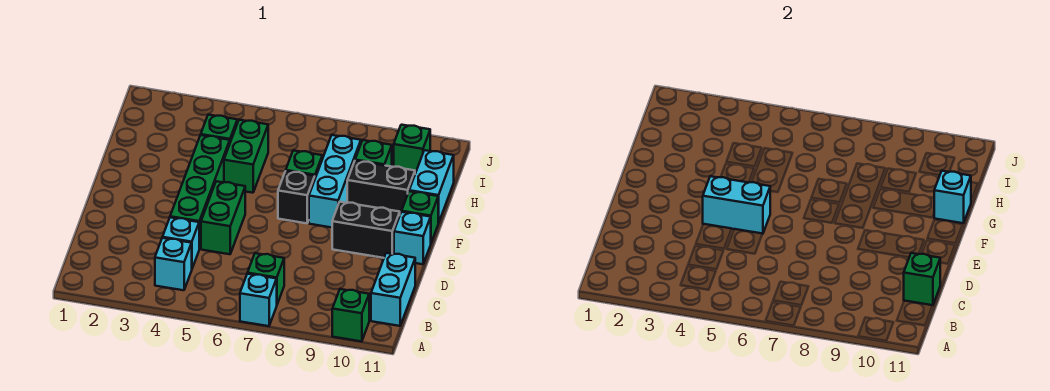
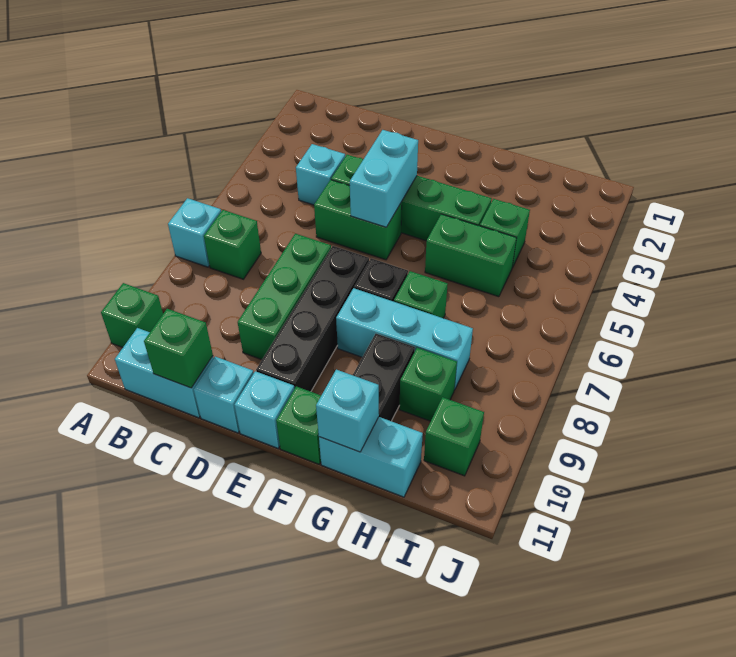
cyan brick B4 level 1 -> cyan brick D11 level 1
none -> green brick D7:D9 level 1
black brick E9:E10 level 1 -> black brick E7:E10 level 1

